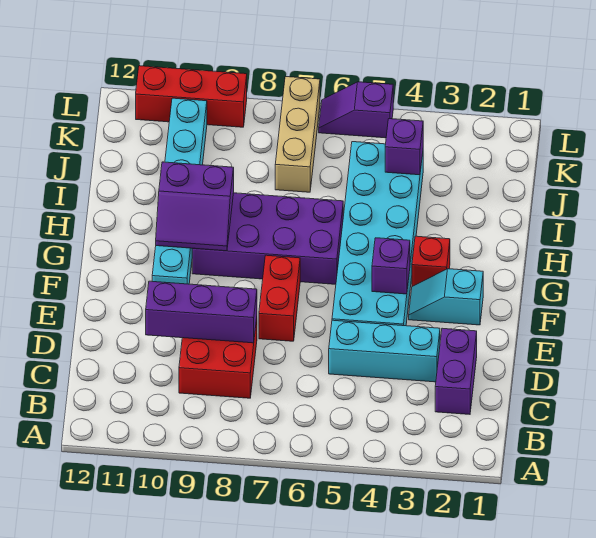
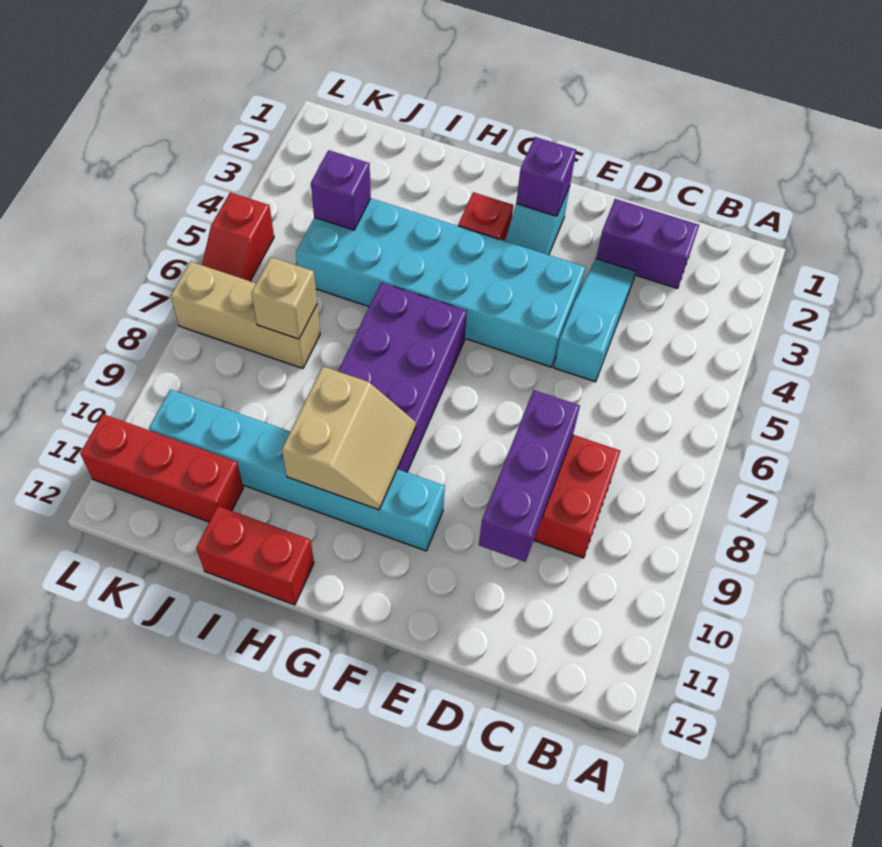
cyan brick D3:D5 level 1 -> cyan slope D3:D5 level 1 top 5
red brick E7:F7 level 1 -> red brick H12:I12 level 1
purple brick F4 level 2 -> purple brick F2 level 2
purple slope G9:H10 level 2 top H -> tan slope G9:H10 level 2 top H
none -> tan brick J7 level 2
purple slope L5:L6 level 1 top 5 -> red slope L5:L6 level 1 top 5
red brick L9:L11 level 1 -> red brick J11:L11 level 1

